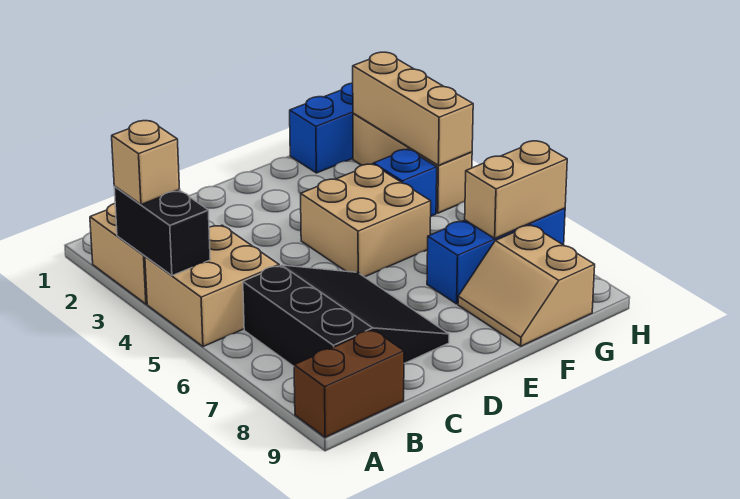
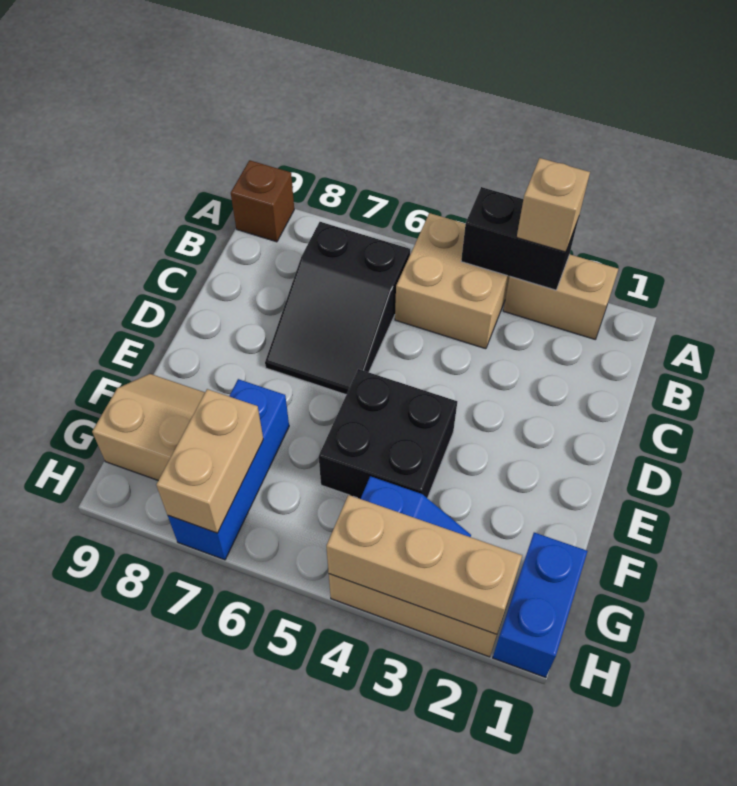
brown brick A9:B9 level 1 -> brown brick A9 level 1
black slope B6:D8 level 1 top B -> black slope B6:D7 level 1 top B
tan brick E4:F5 level 1 -> black brick E4:F5 level 1

